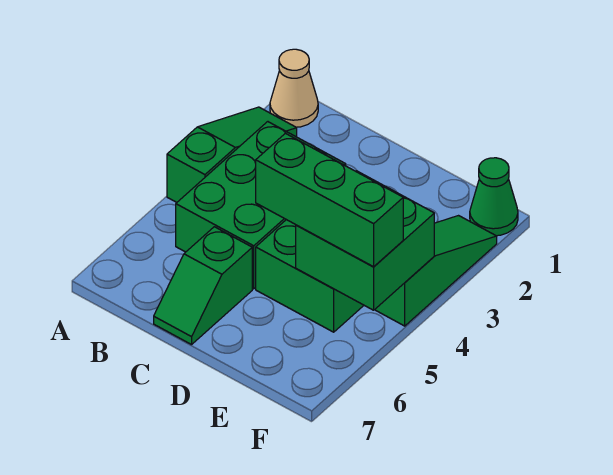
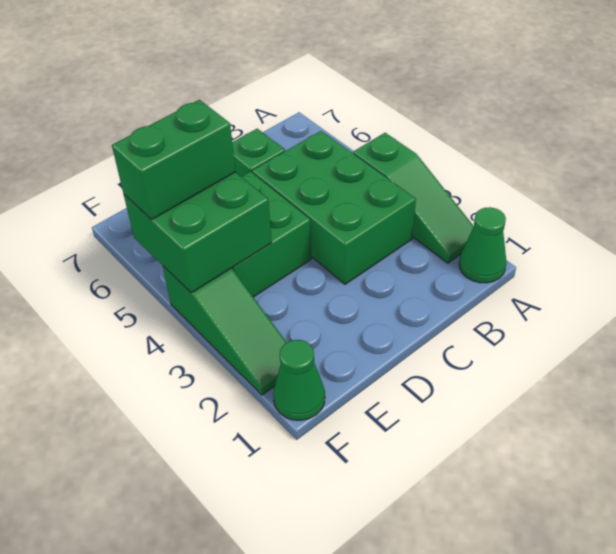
tan cone A1 level 1 -> green cone A1 level 1
green brick D5:F5 level 3 -> green brick E5:F5 level 3

